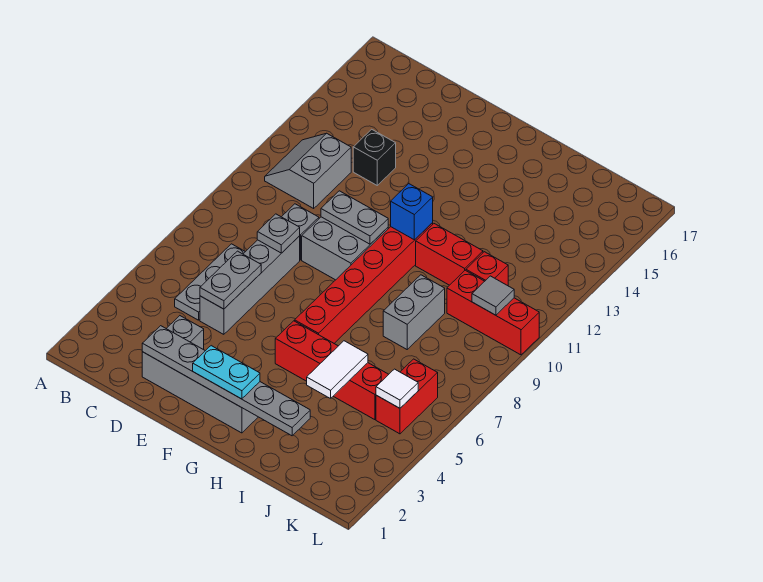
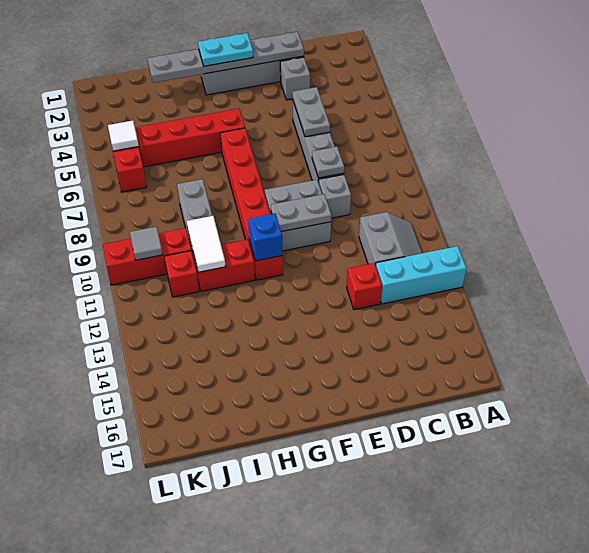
none -> cyan brick A13:C13 level 1
grey plate C5:C7 level 1 -> none
black brick D13 level 1 -> red brick D13 level 1
white tile I4:I5 level 2 -> white tile I10:I11 level 2

